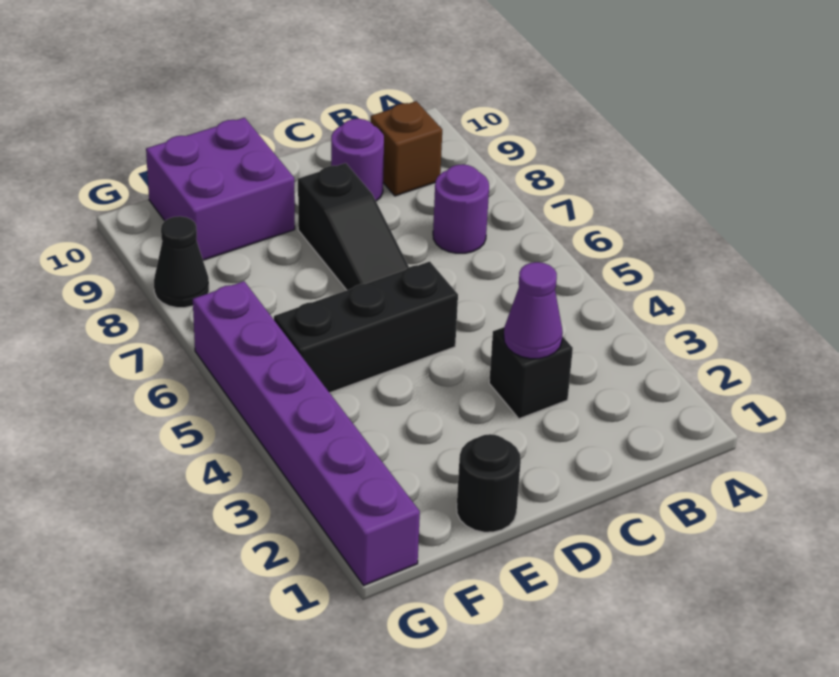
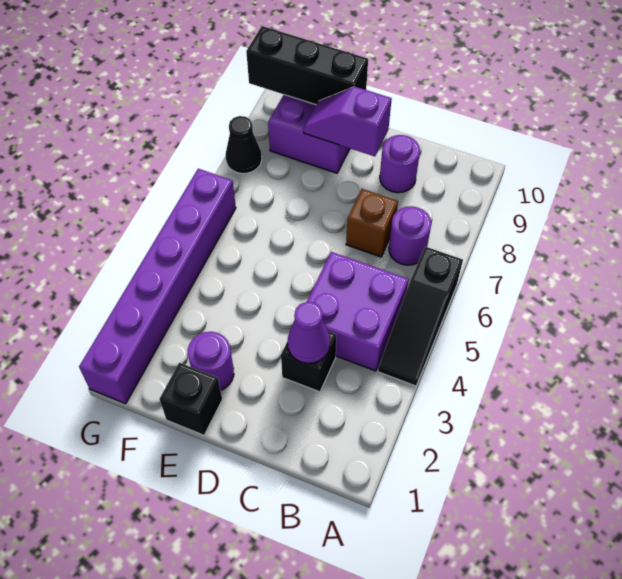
none -> purple brick B4:C5 level 1
brown brick B9 level 1 -> brown brick C7 level 1
black brick D5:F5 level 1 -> black brick E10:G10 level 2
black slope D6:D8 level 1 top 8 -> black slope A4:A6 level 1 top 6
none -> purple slope D9:E9 level 2 top D
black round brick E1 level 1 -> black brick E1 level 1
none -> purple round brick E2 level 1

